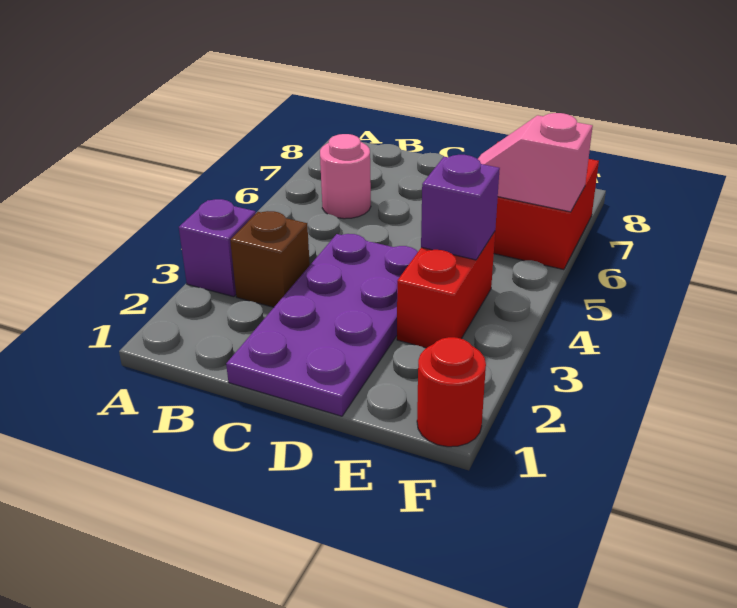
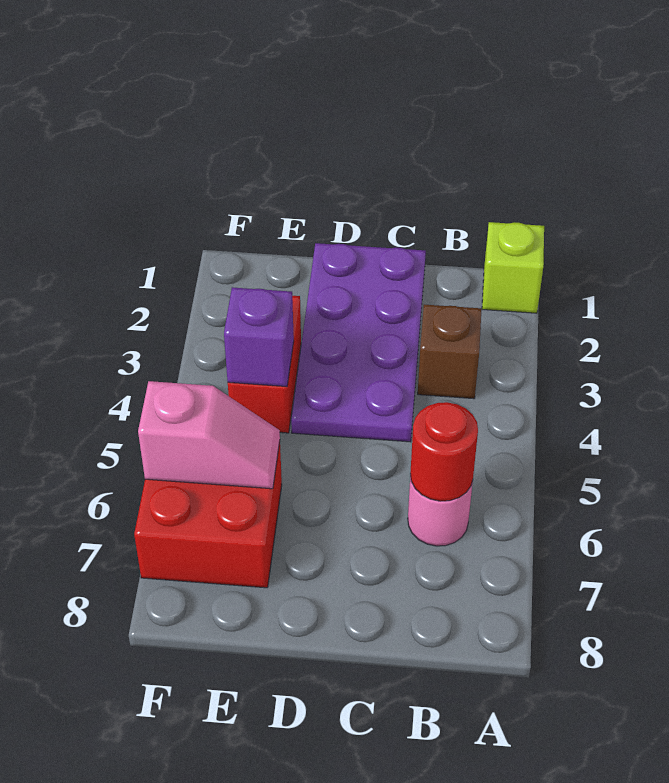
none -> lime brick A1 level 1
purple brick A3 level 1 -> none
red round brick F1 level 1 -> red round brick B6 level 2

